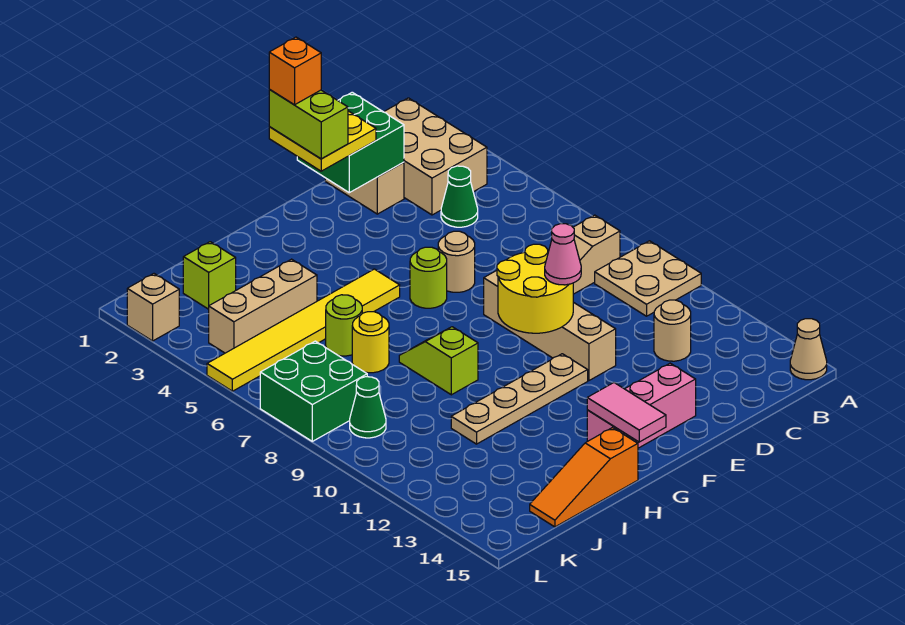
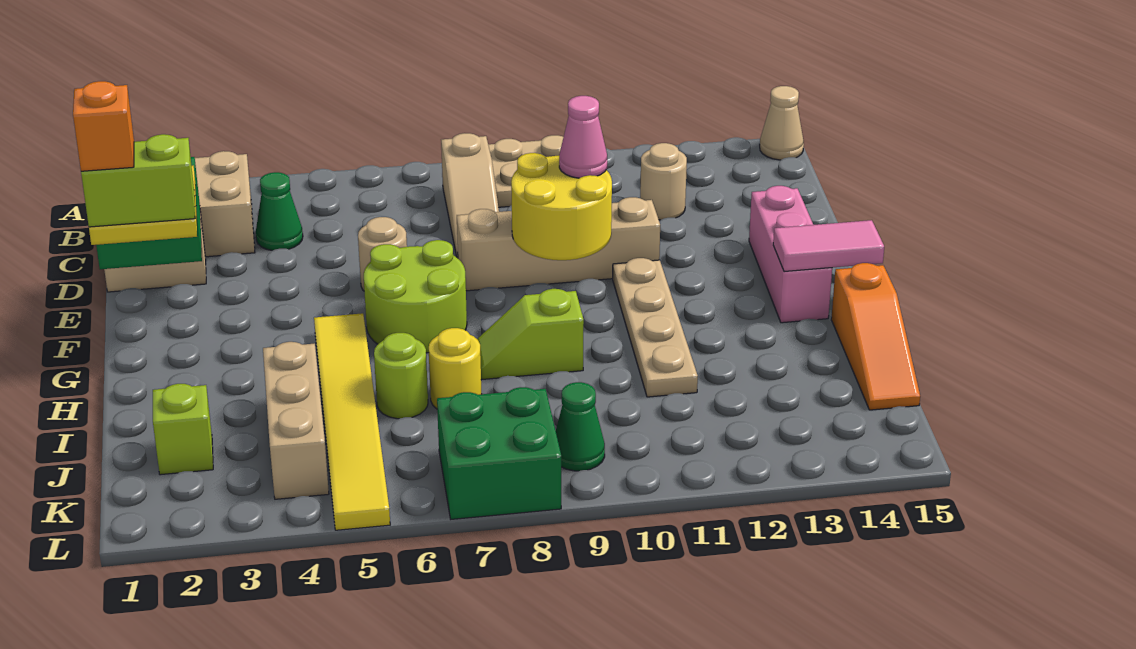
lime round brick F6 level 1 -> lime round brick F6:G7 level 1
tan brick L2 level 1 -> none

